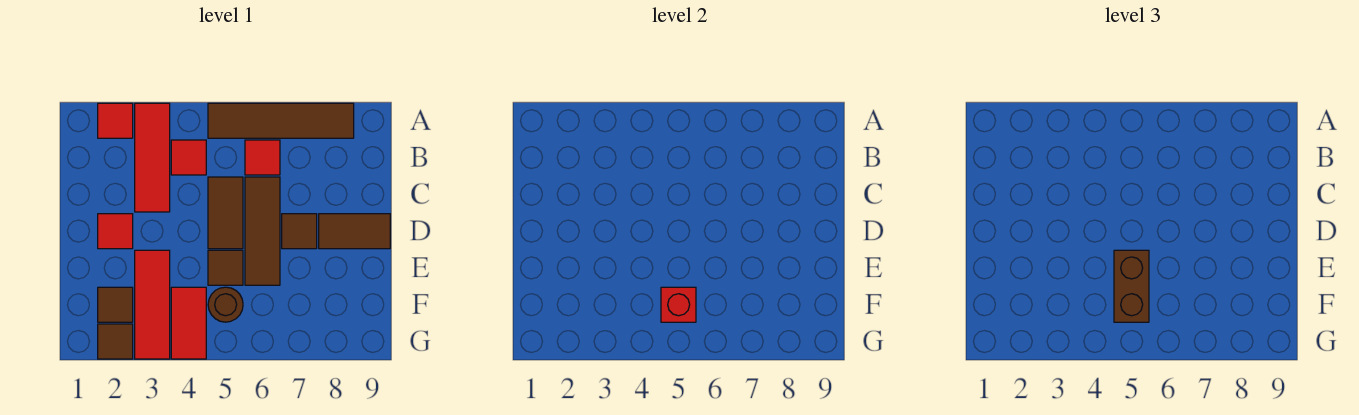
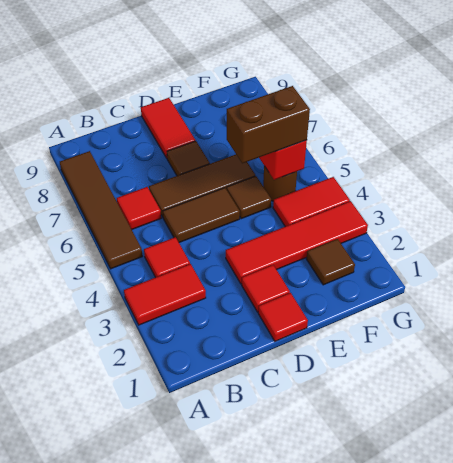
red tile A2 level 1 -> red tile D1 level 1
red tile A3:C3 level 1 -> red tile A3:B3 level 1
brown tile D8:D9 level 1 -> red tile D8:D9 level 1
red tile E3:G3 level 1 -> red tile D3:G3 level 1
brown tile G2 level 1 -> none

